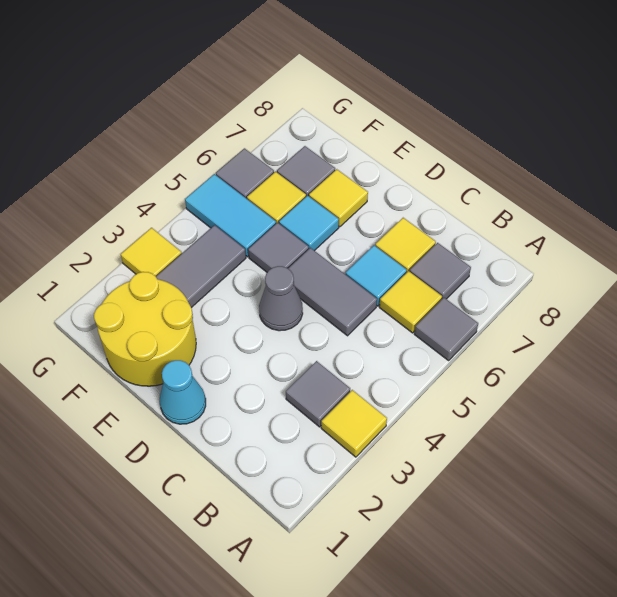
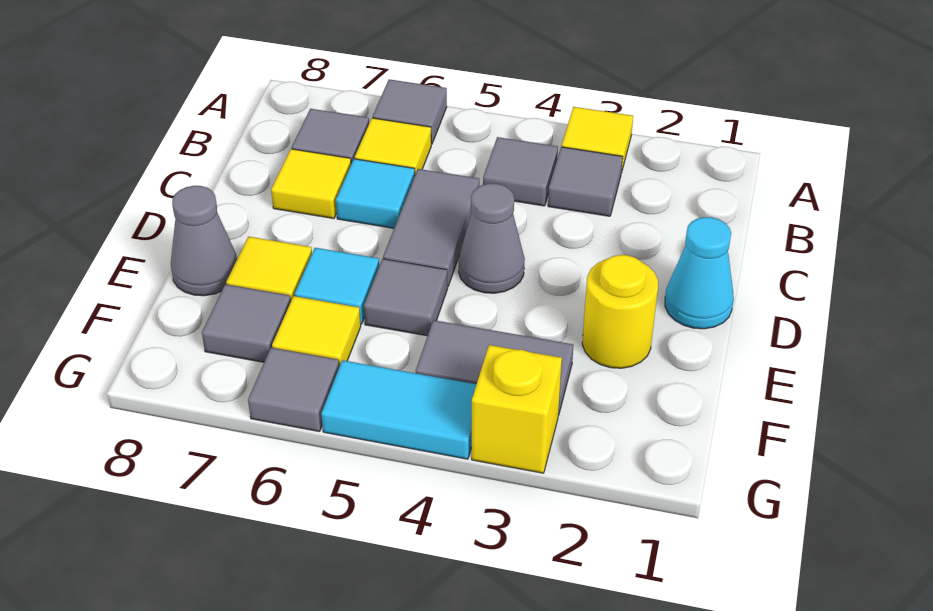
none -> grey tile B4 level 1
yellow round brick E1:F2 level 1 -> yellow round brick E2 level 1
none -> grey cone E8 level 1
cyan tile F5:G5 level 1 -> cyan tile G4:G5 level 1
yellow tile G3 level 1 -> yellow brick G3 level 1

